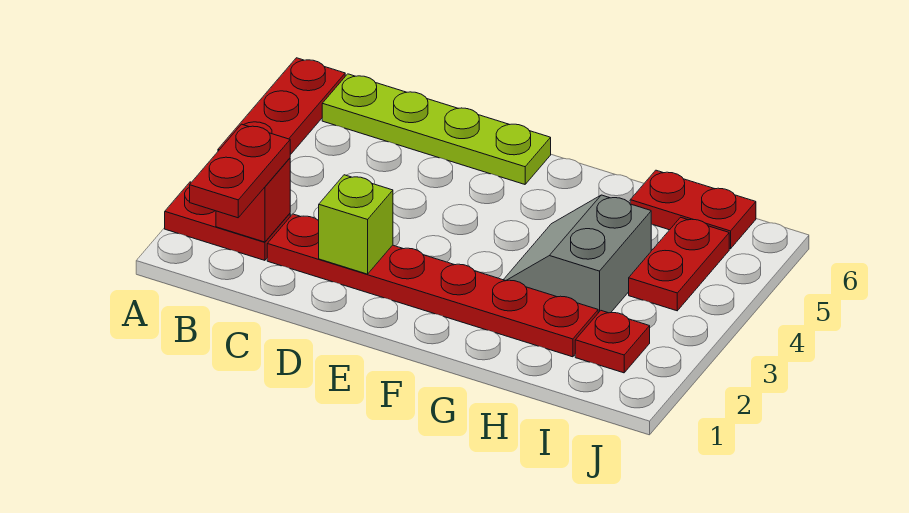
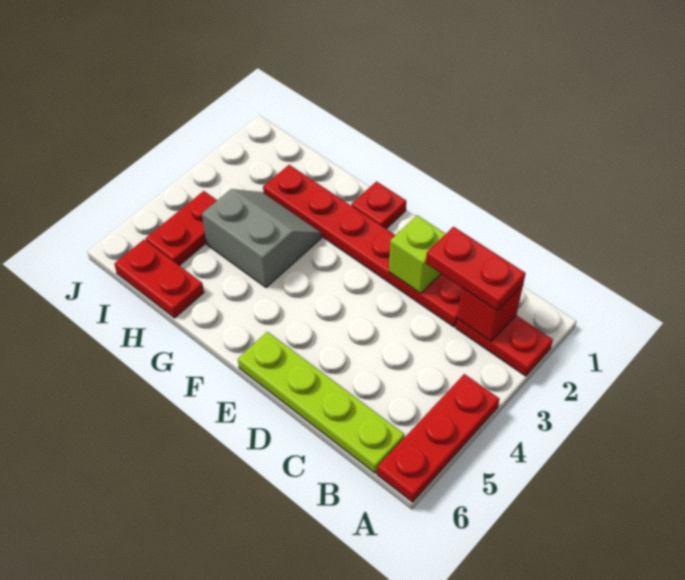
red plate B1:B2 level 3 -> red plate B2:C2 level 3
grey slope G3:H4 level 1 top H -> grey slope G3:H4 level 1 top 4
red plate I2 level 1 -> red plate F1 level 1

